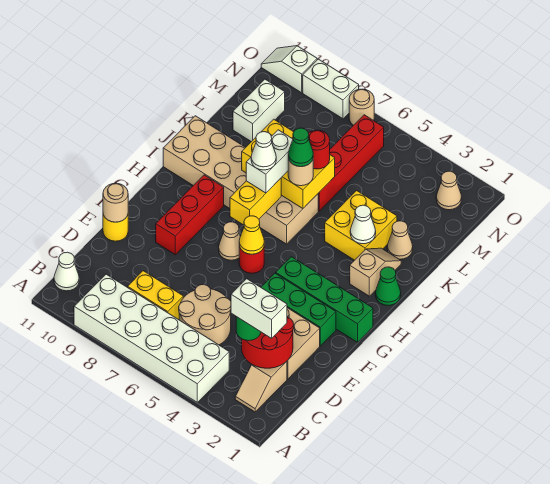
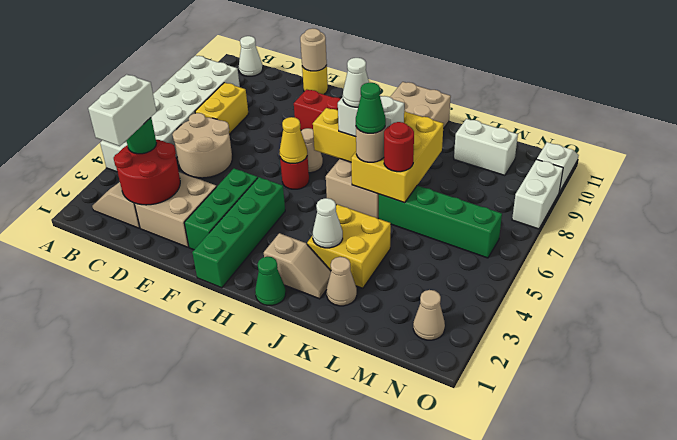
red brick K6:N6 level 1 -> green brick K6:N6 level 1
tan round brick O7 level 1 -> none

